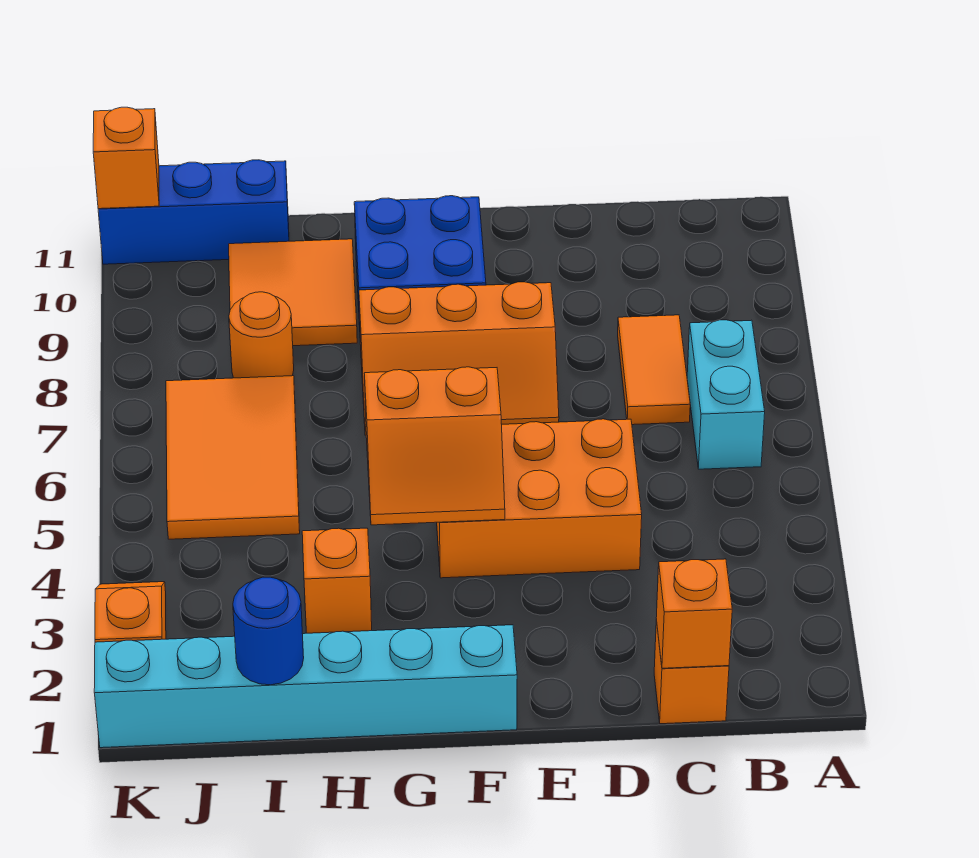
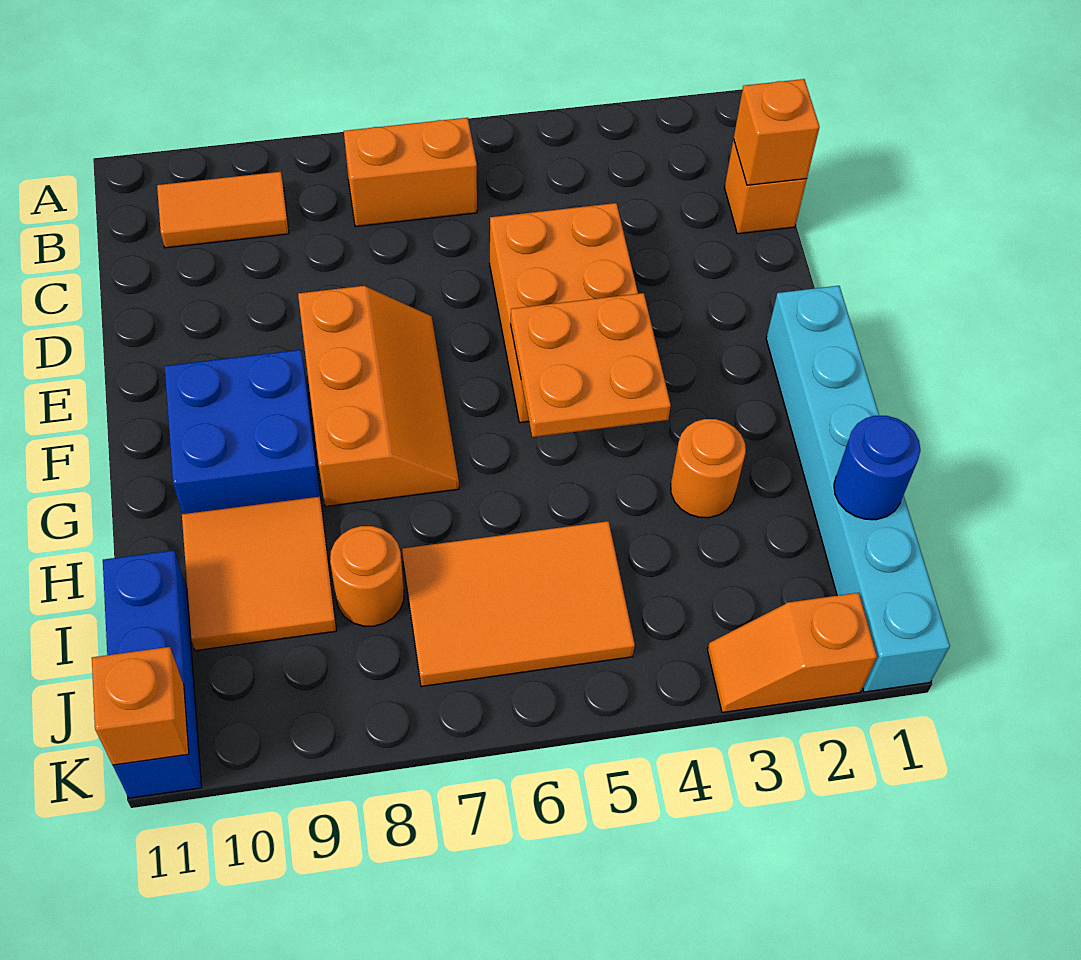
cyan brick B6:B7 level 1 -> orange brick B6:B7 level 1
orange tile C7:C8 level 1 -> orange tile B9:B10 level 1
orange slope F4:G5 level 2 top 5 -> orange plate F4:G5 level 2
orange brick H3 level 1 -> orange round brick H3 level 1

